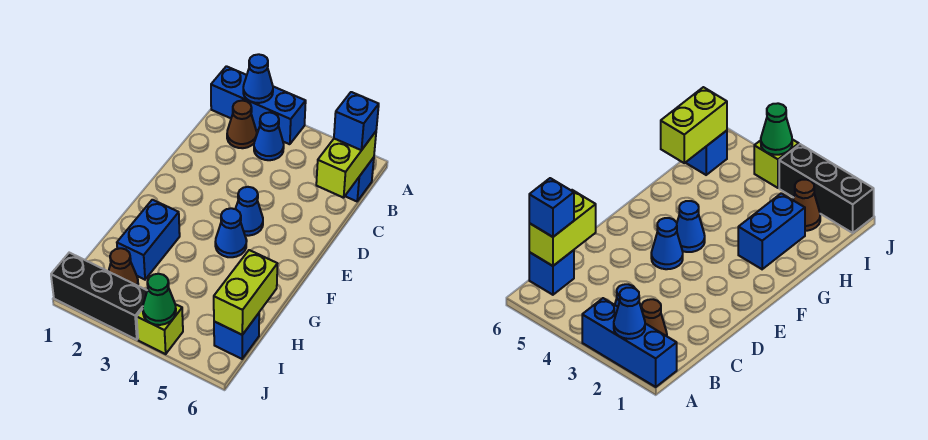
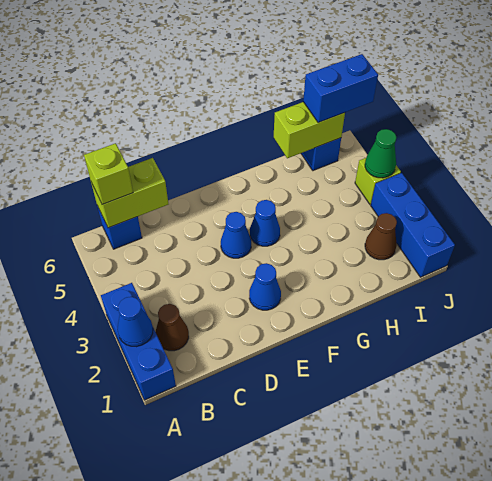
blue cone B3 level 1 -> blue cone E2 level 1
blue brick B6 level 3 -> lime brick B6 level 3
blue brick G2:H2 level 1 -> blue brick I6:J6 level 3
black brick J1:J3 level 1 -> blue brick J1:J3 level 1

